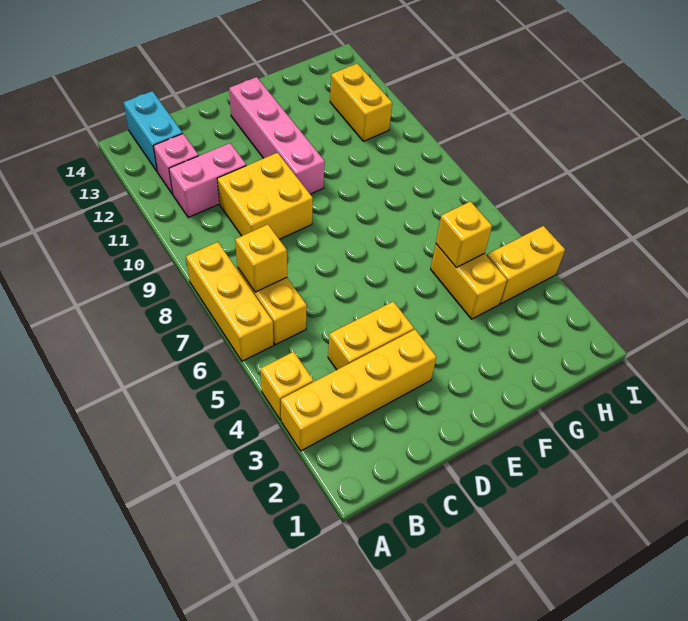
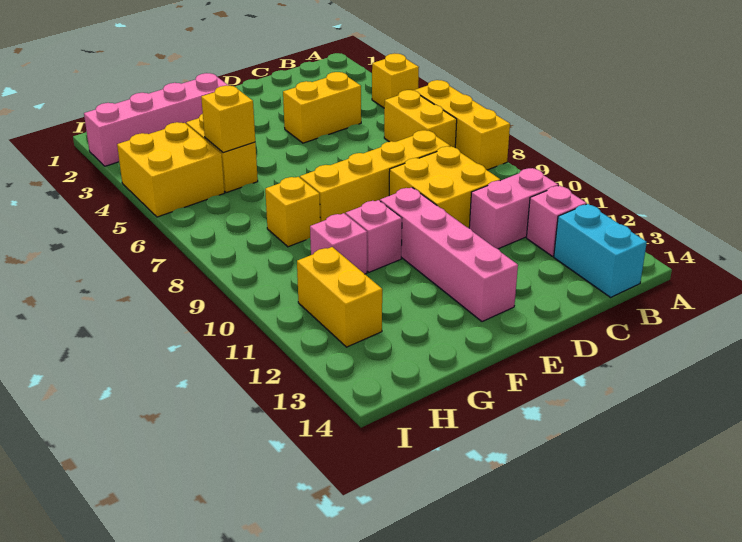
yellow brick A3:D3 level 1 -> yellow brick C8:F8 level 1
yellow brick B7 level 2 -> yellow brick G8 level 1
none -> pink brick F2:I2 level 1
none -> pink brick F10 level 1
none -> pink brick G10 level 1
yellow brick H4:I4 level 1 -> yellow brick H4:I5 level 1

